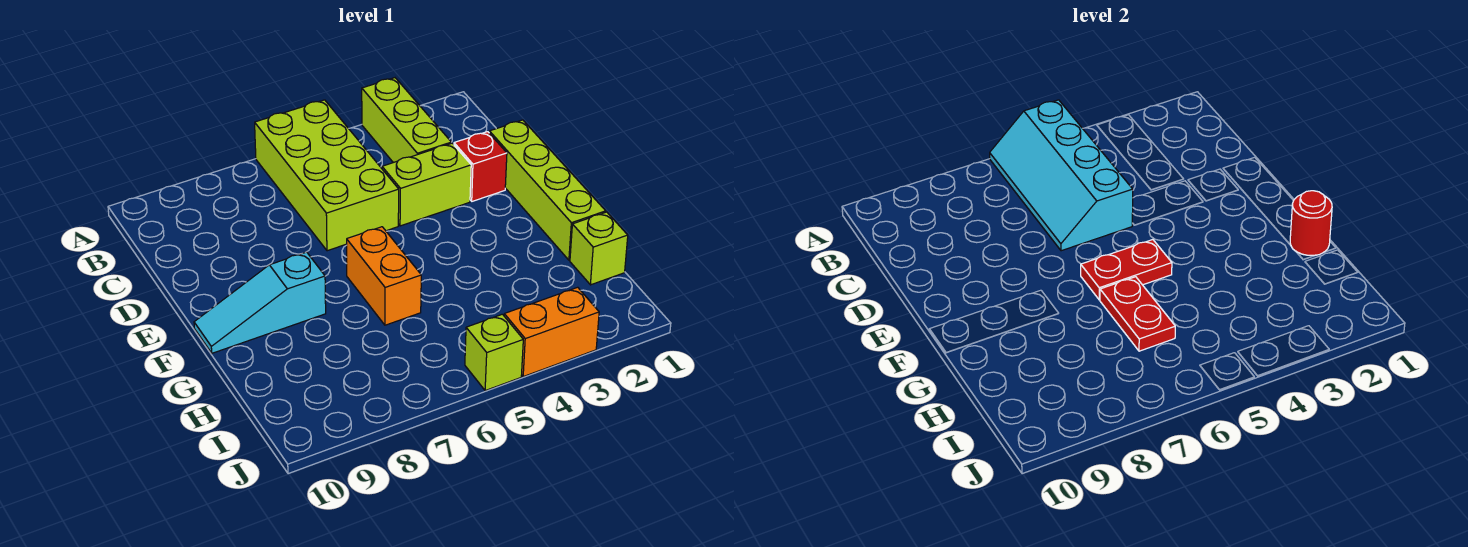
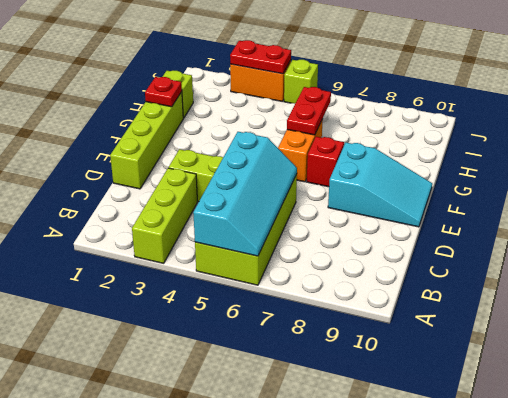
red brick D2 level 1 -> red brick F7 level 1
red plate F5:F6 level 2 -> red plate J3:J4 level 2
cyan slope F8:F10 level 1 top 8 -> cyan slope E8:F10 level 1 top 8
red round brick G1 level 2 -> red plate G1 level 2

